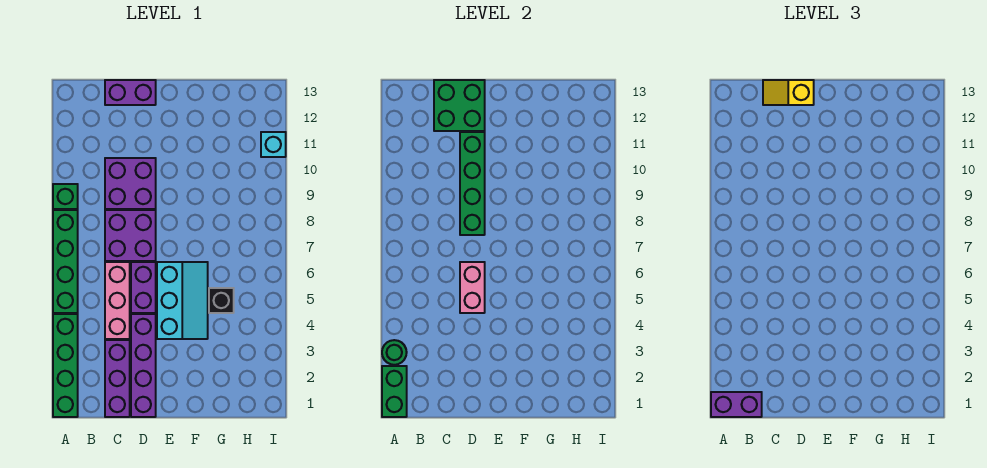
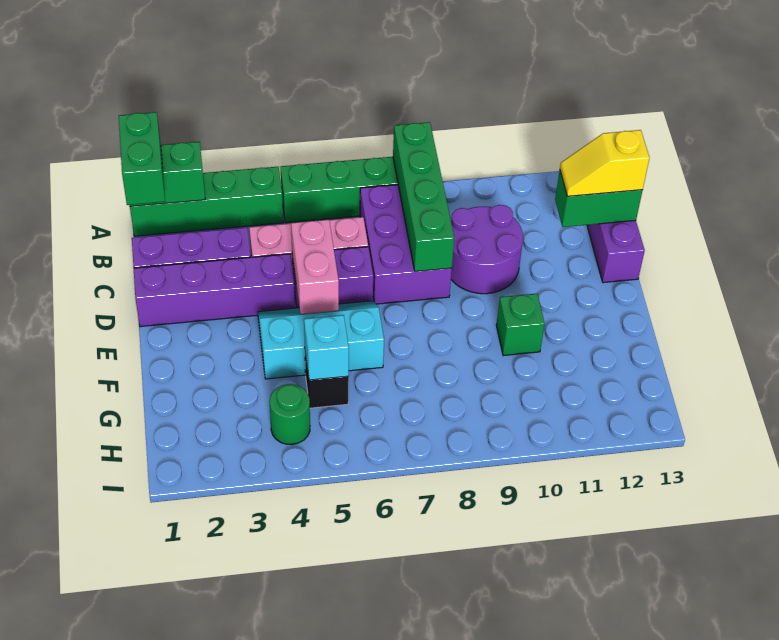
purple brick A1:B1 level 3 -> green brick A1:B1 level 3
green round brick A3 level 2 -> green round brick H4 level 1
green brick A9 level 1 -> green brick F10 level 1
purple brick C7:D8 level 1 -> purple brick B7:D8 level 1
purple brick C9:D10 level 1 -> purple round brick C9:D10 level 1
green brick C12:D13 level 2 -> green brick C12:C13 level 2
yellow slope C13:D13 level 3 top D -> yellow slope C12:C13 level 3 top 13
pink brick D5:D6 level 2 -> pink brick D5:E5 level 2
green brick D8:D11 level 2 -> green brick A8:D8 level 2
cyan slope E4:F6 level 1 top E -> cyan slope E4:F6 level 1 top F
cyan brick I11 level 1 -> cyan brick G5 level 2

